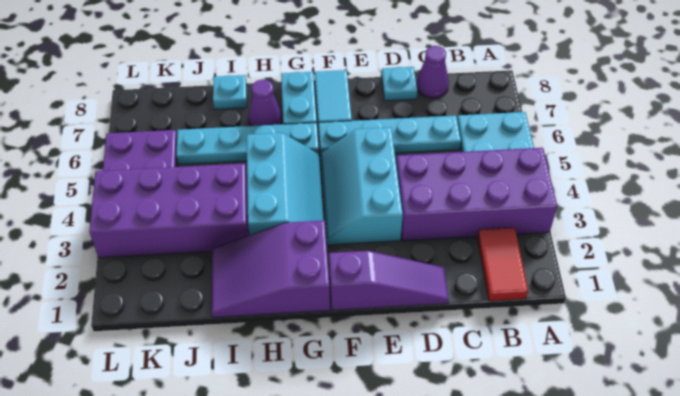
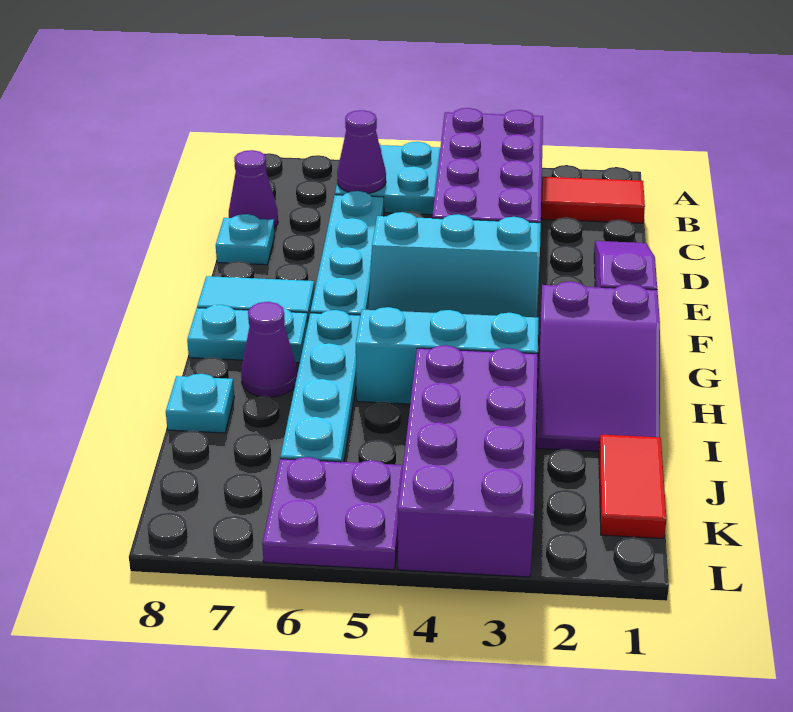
none -> purple cone B6 level 2
none -> red tile J1:K1 level 1

